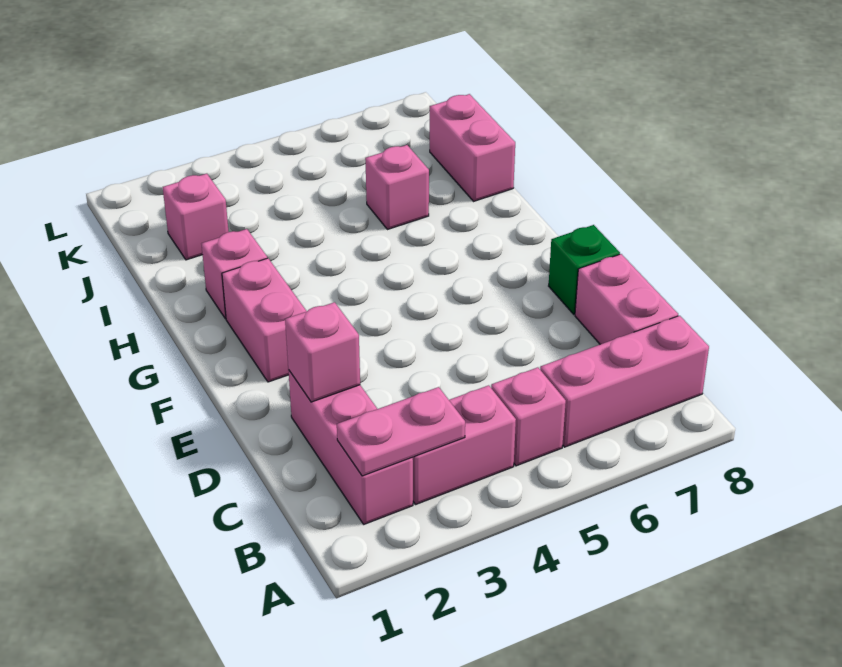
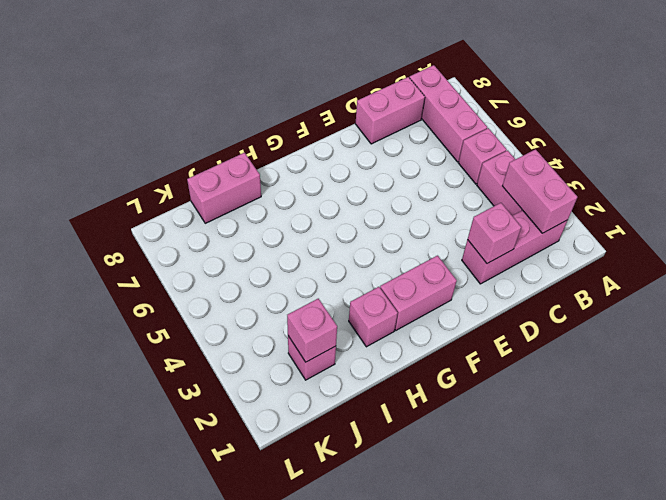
pink plate B2:B3 level 2 -> pink brick B2:B3 level 2
green brick E8 level 1 -> none
pink brick I6 level 1 -> pink brick J2 level 2

